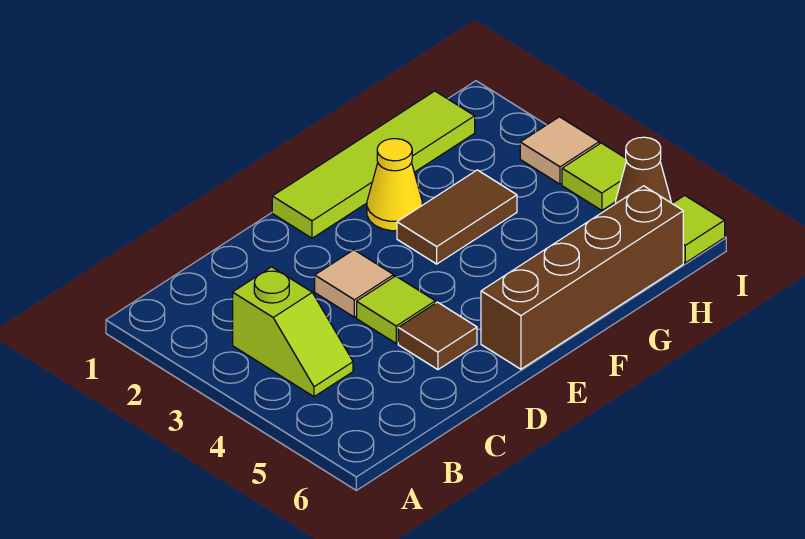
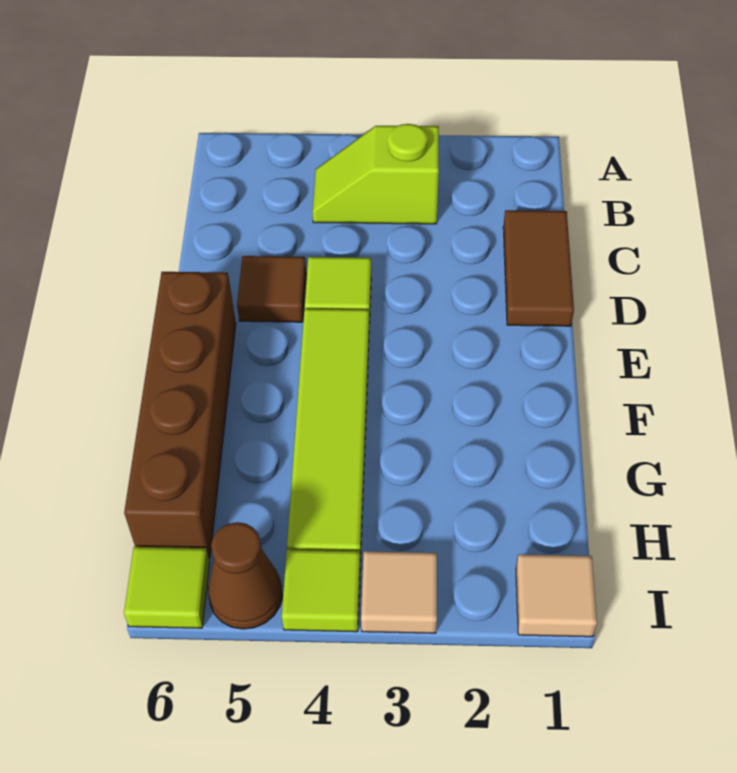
tan tile D3 level 1 -> tan tile I1 level 1
lime tile E1:H1 level 1 -> lime tile E4:H4 level 1
yellow cone F2 level 1 -> none
brown tile F3:G3 level 1 -> brown tile C1:D1 level 1

